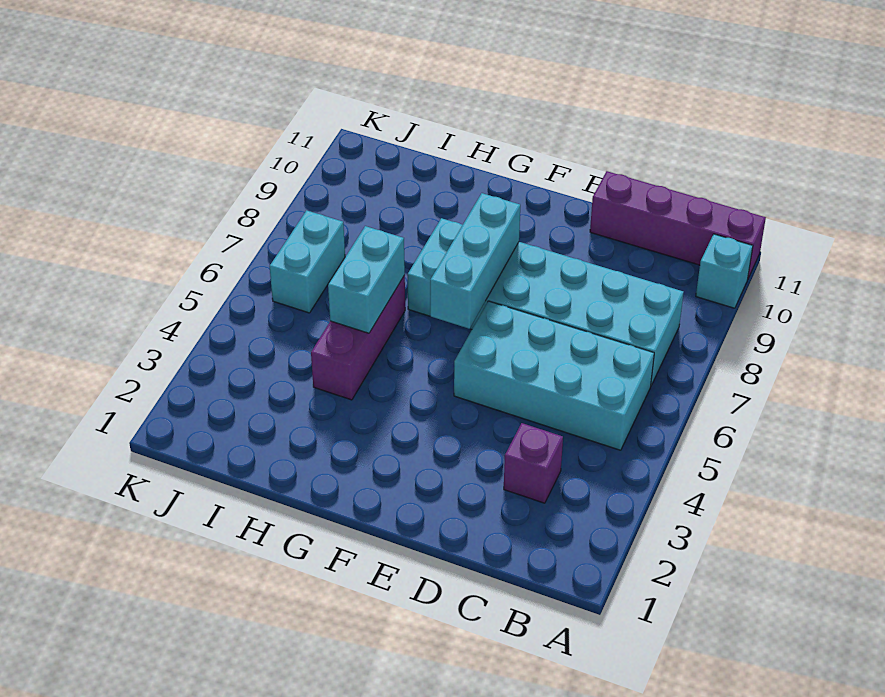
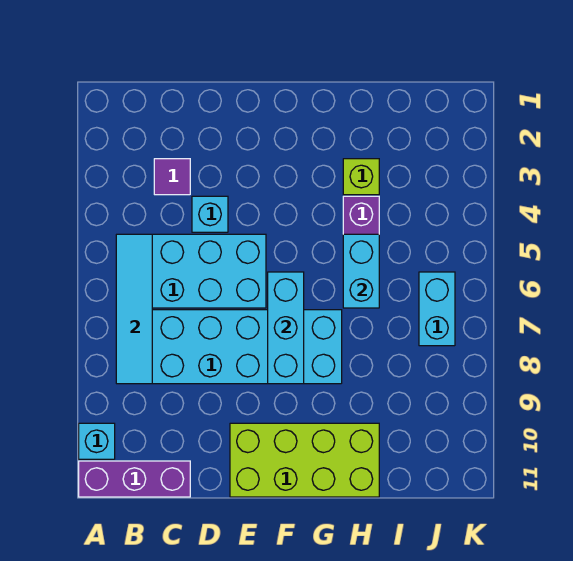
purple brick A11:D11 level 1 -> purple brick A11:C11 level 1
none -> cyan tile B5:B8 level 2
purple brick C3 level 1 -> purple tile C3 level 1
none -> cyan brick D4 level 1
none -> lime brick E10:H11 level 1
none -> lime brick H3 level 1

